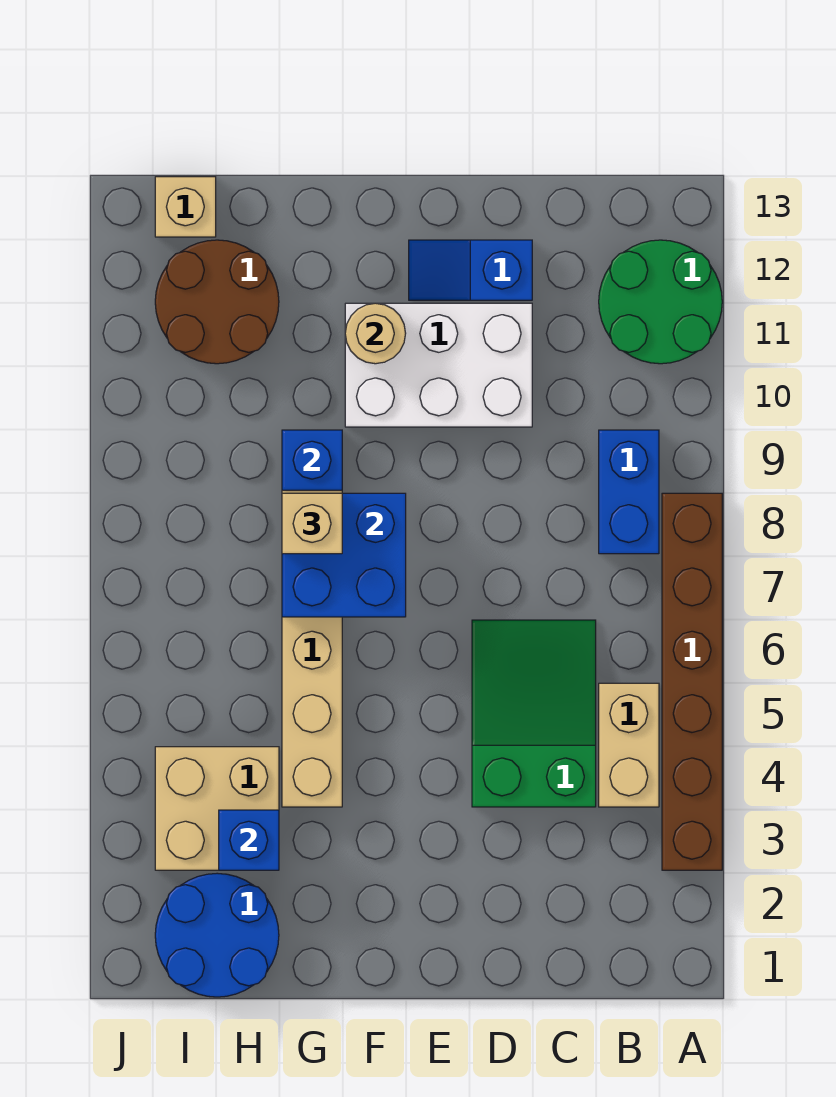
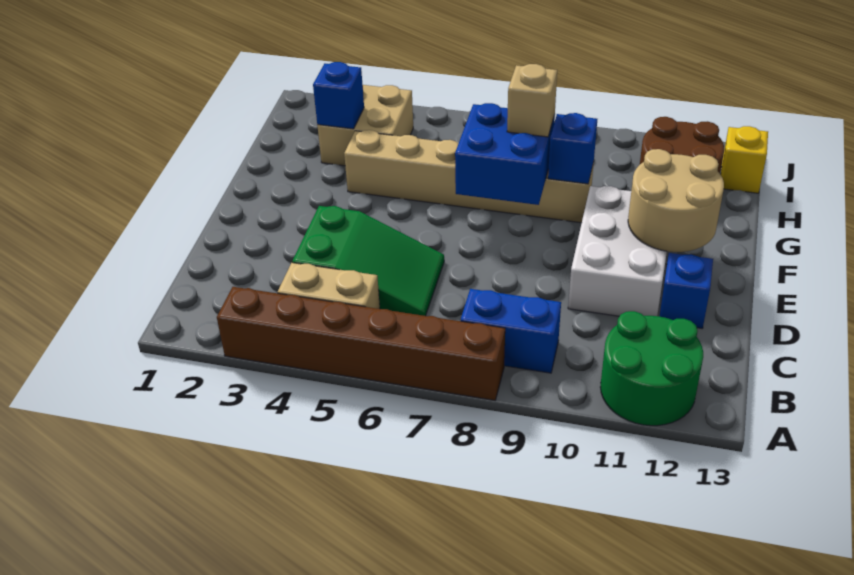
tan round brick F11 level 2 -> tan round brick E11:F12 level 2
blue round brick H1:I2 level 1 -> none
tan brick I13 level 1 -> yellow brick I13 level 1

